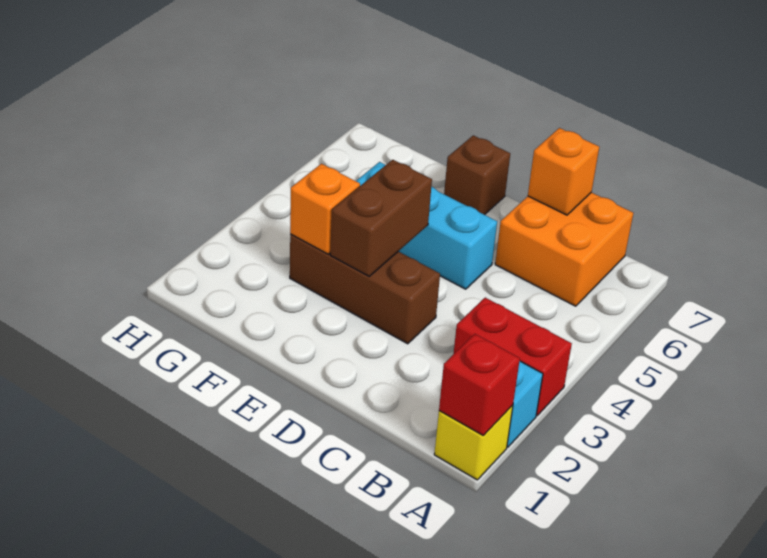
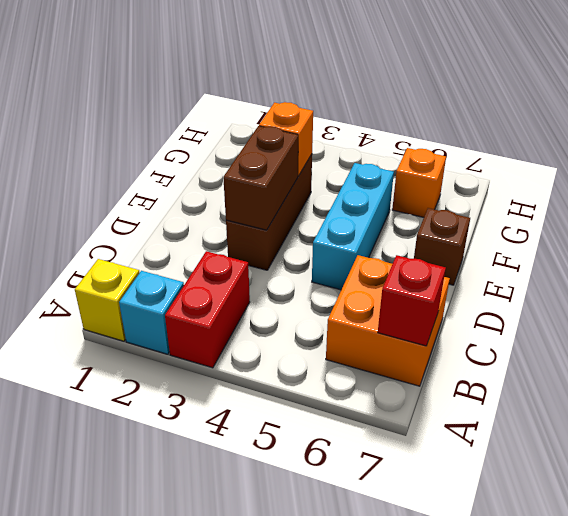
red brick A1 level 2 -> red brick B7 level 2
orange brick C7 level 2 -> orange brick G6 level 1
brown brick E3:E4 level 2 -> brown brick D3:E3 level 2

